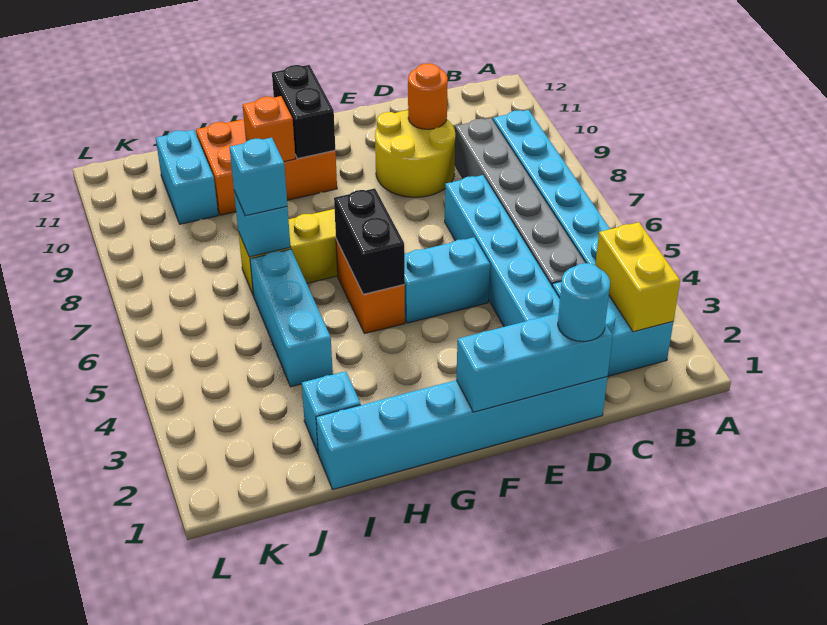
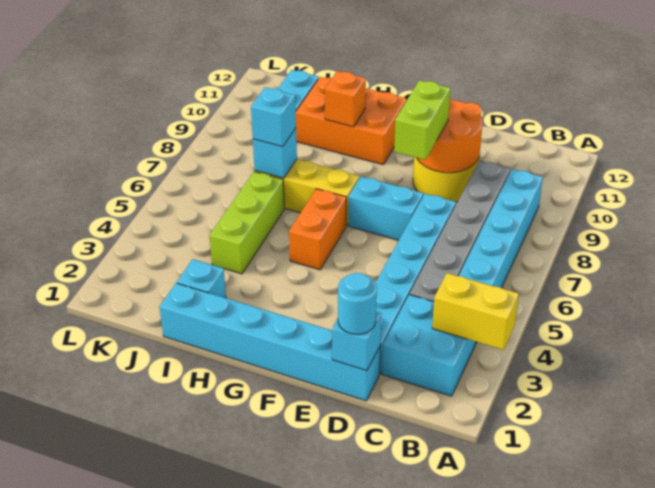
yellow brick B2:B3 level 2 -> yellow brick A3:B3 level 2
cyan brick D1:F1 level 2 -> cyan brick D1 level 2
orange round brick D10 level 2 -> orange round brick D9:E10 level 2
cyan brick E5:F5 level 1 -> cyan brick E7:F7 level 1
none -> lime brick E8:E9 level 3
black brick G5:G6 level 2 -> none
black brick G10:G11 level 2 -> none
cyan brick I4:I6 level 1 -> lime brick I4:I6 level 1

